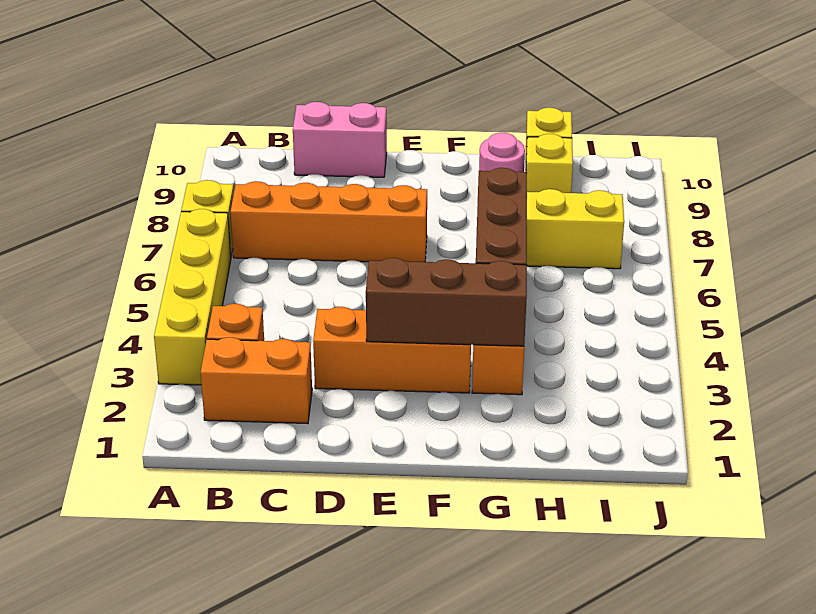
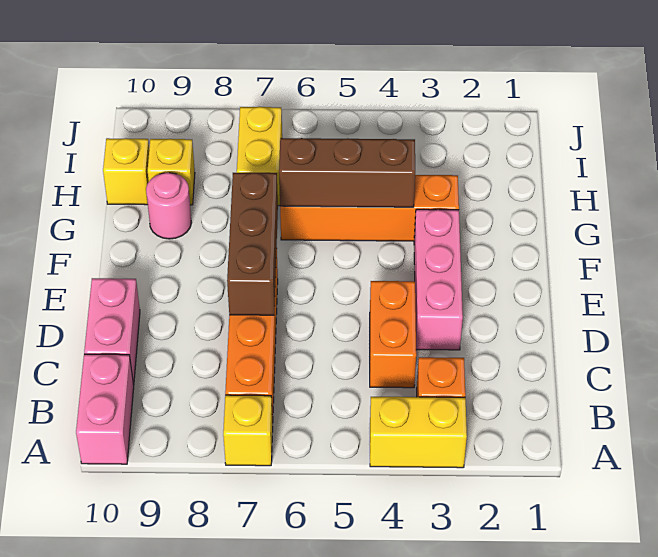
yellow brick A3:A6 level 1 -> yellow brick A3:A4 level 1
none -> pink brick A10:B10 level 1
orange brick B2:C2 level 1 -> orange brick C4:D4 level 1
orange brick D3:F3 level 1 -> pink brick D3:F3 level 1
brown brick E3:G3 level 2 -> brown brick D7:F7 level 2

